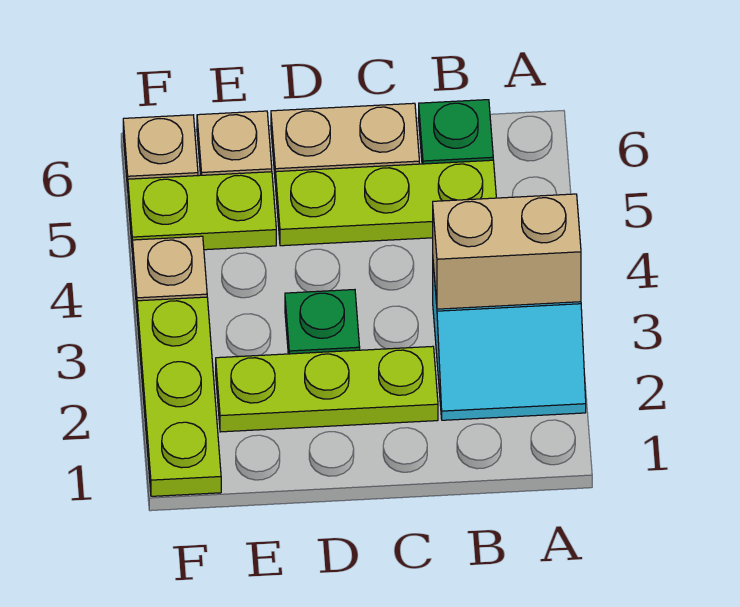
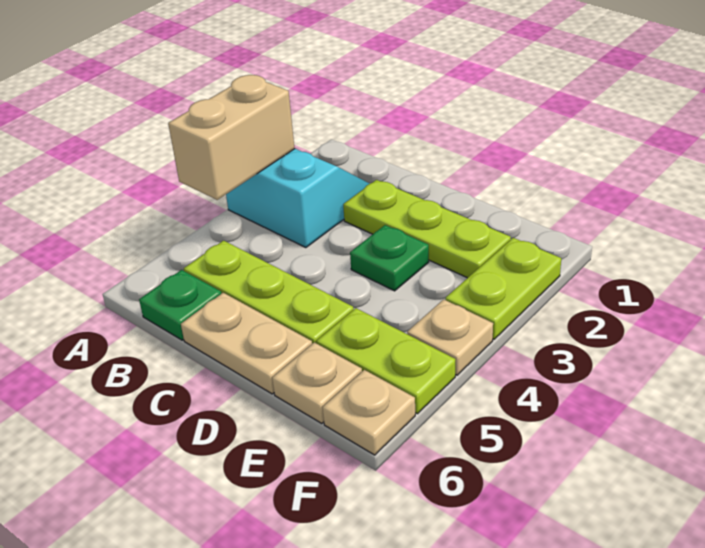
tan brick A3:B3 level 2 -> tan brick A3:A4 level 2
lime plate F1:F3 level 1 -> lime plate F2:F3 level 1

